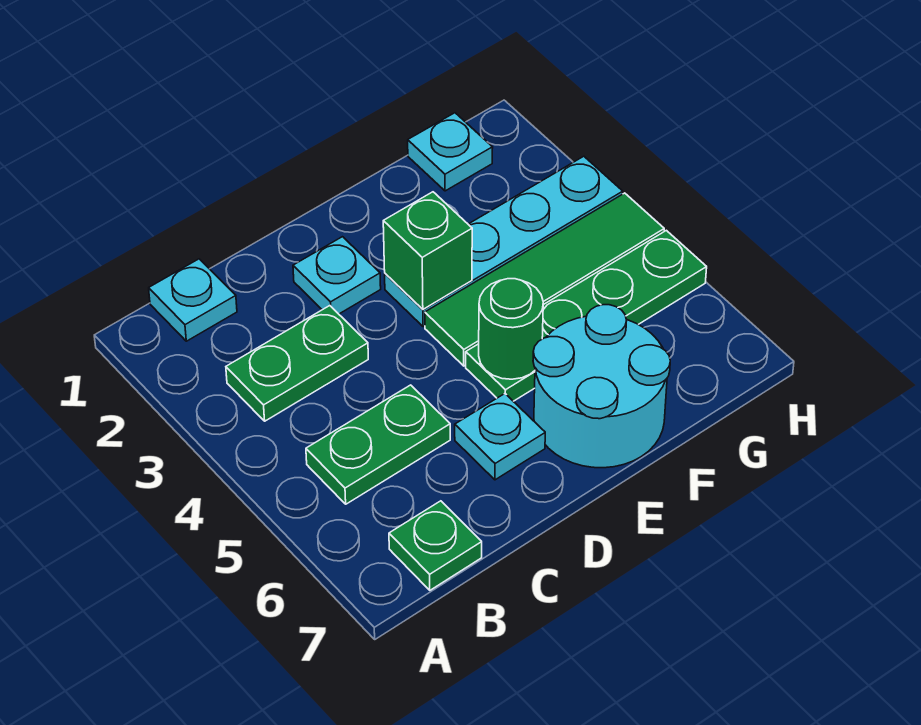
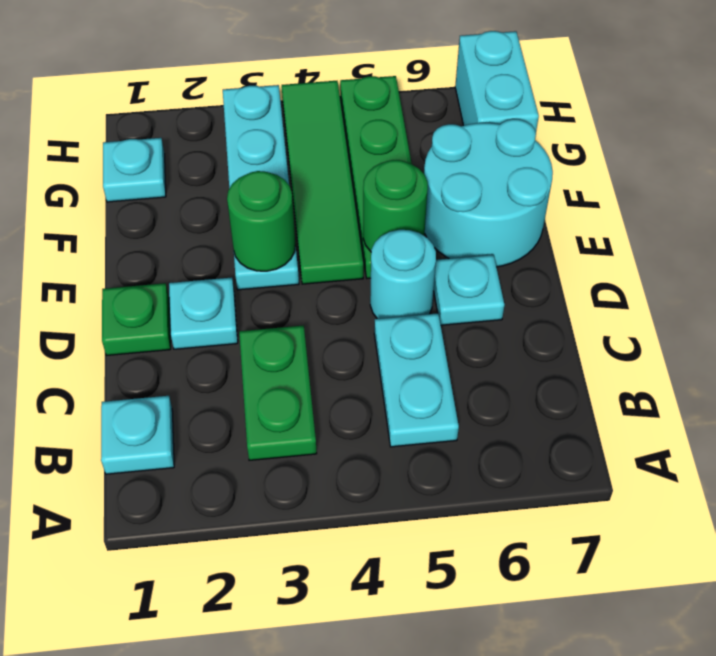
green plate B5:C5 level 1 -> cyan plate B5:C5 level 1
green plate B7 level 1 -> green plate D1 level 1
none -> cyan round brick D5 level 1
green brick E3 level 2 -> green round brick E3 level 2
none -> cyan brick G7:H7 level 1

